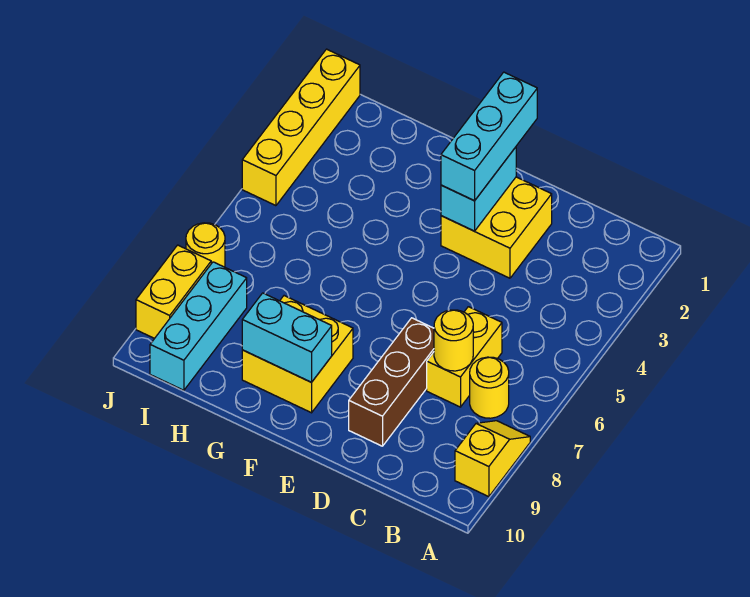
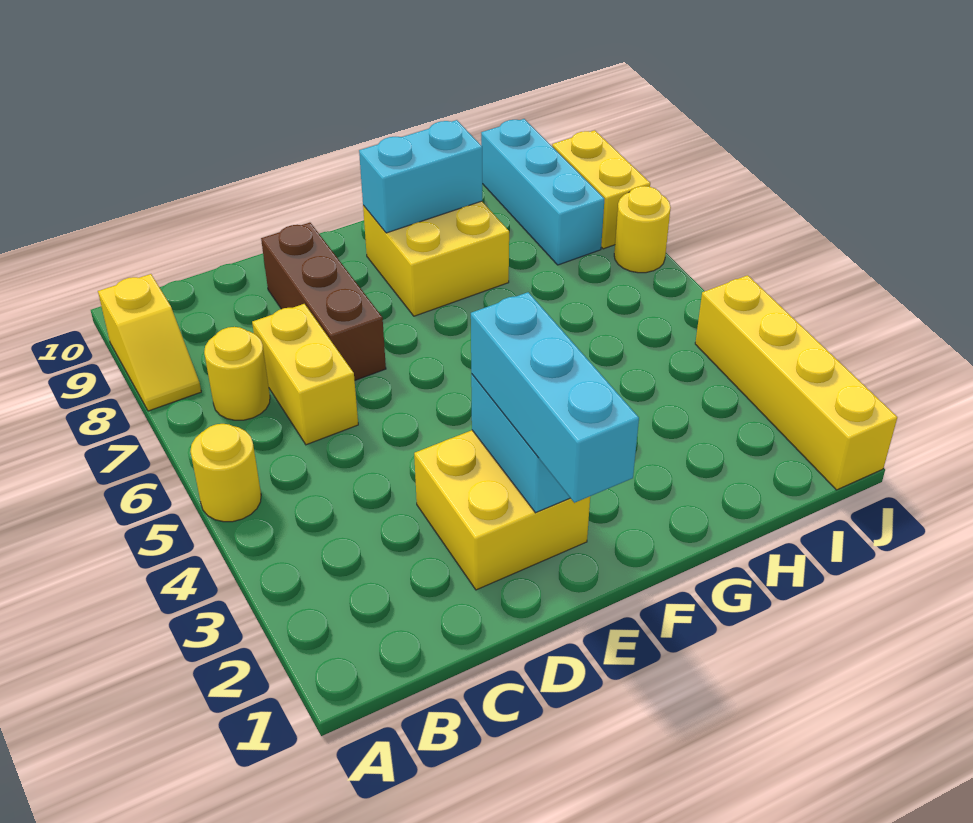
yellow round brick C7 level 2 -> yellow round brick A5 level 1

